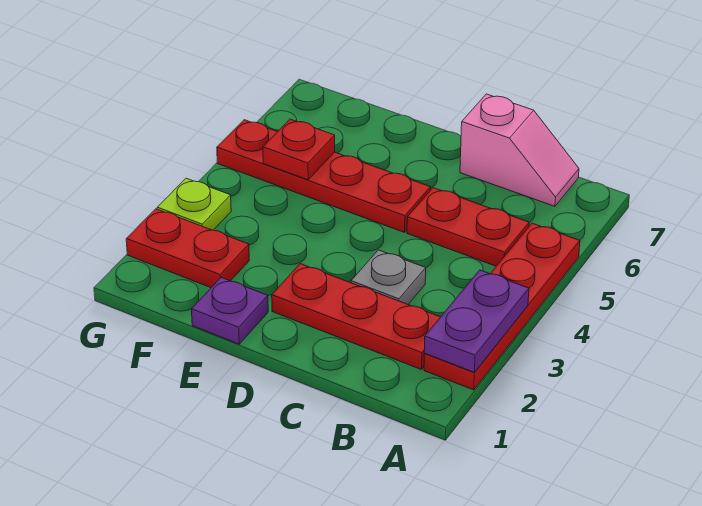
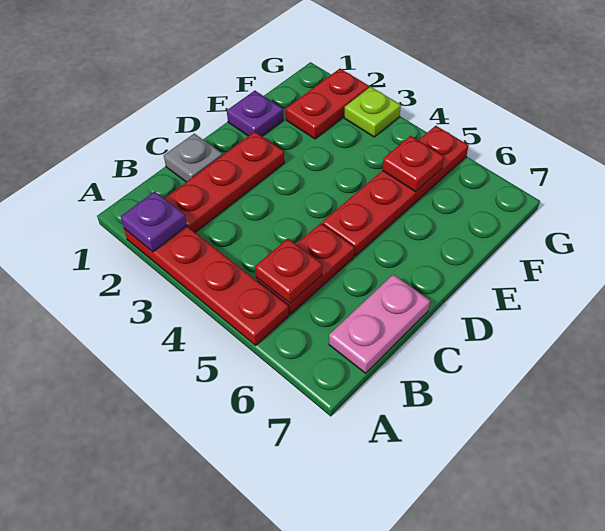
purple plate A2:A3 level 2 -> purple plate A2 level 2
none -> red plate B5 level 2
pink slope B7:C7 level 1 top C -> pink plate B7:C7 level 1
grey plate C3 level 1 -> grey plate C1 level 1

